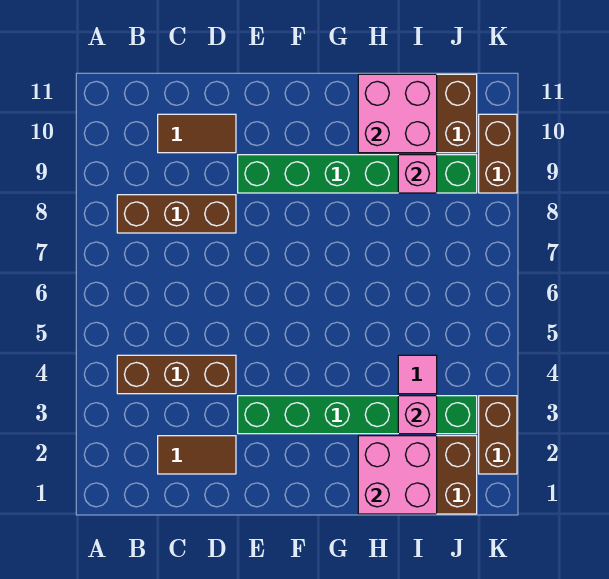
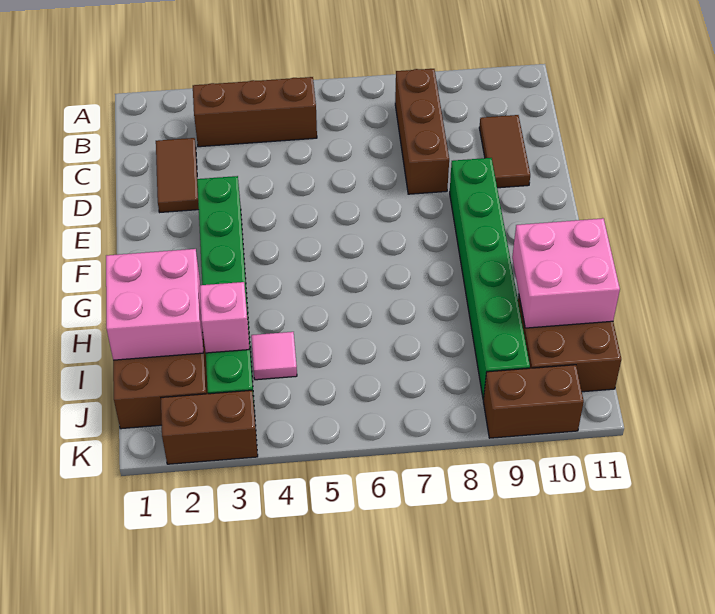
brown brick B4:D4 level 1 -> brown brick B3:B5 level 1
pink brick I9 level 2 -> none

